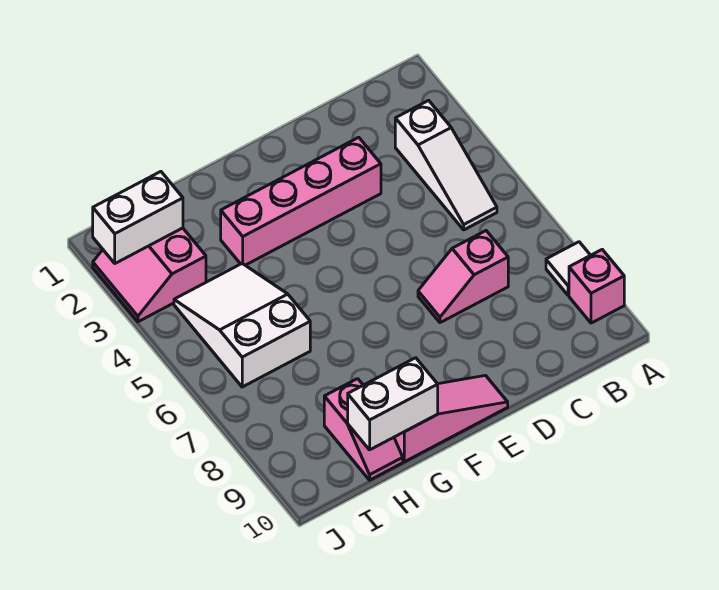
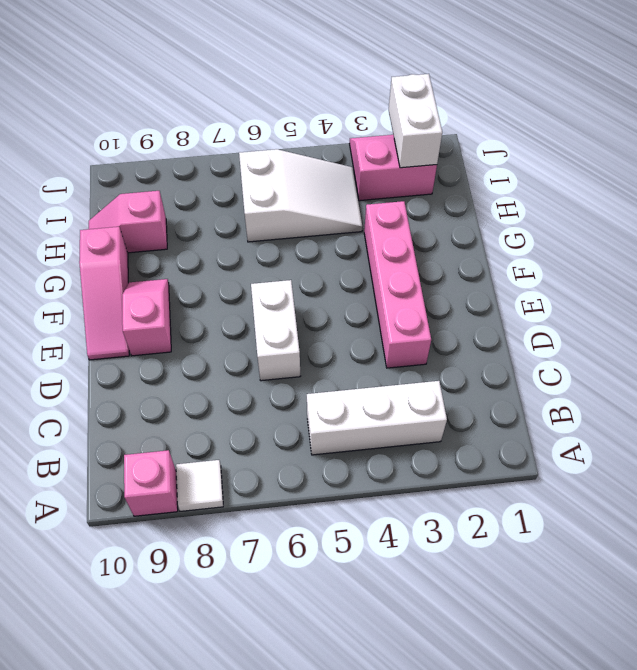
white slope B3:B5 level 1 top 3 -> white brick B3:B5 level 1
pink slope C7:D7 level 1 top C -> pink slope E9:F9 level 1 top E
white brick G10:H10 level 2 -> white brick D6:E6 level 1

